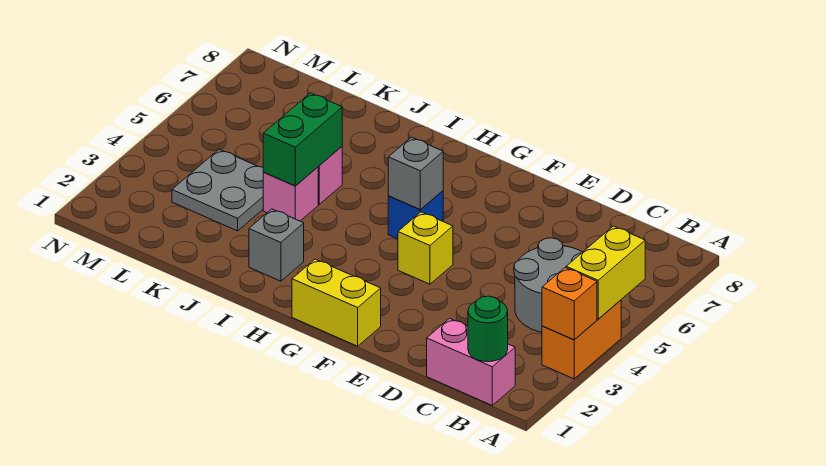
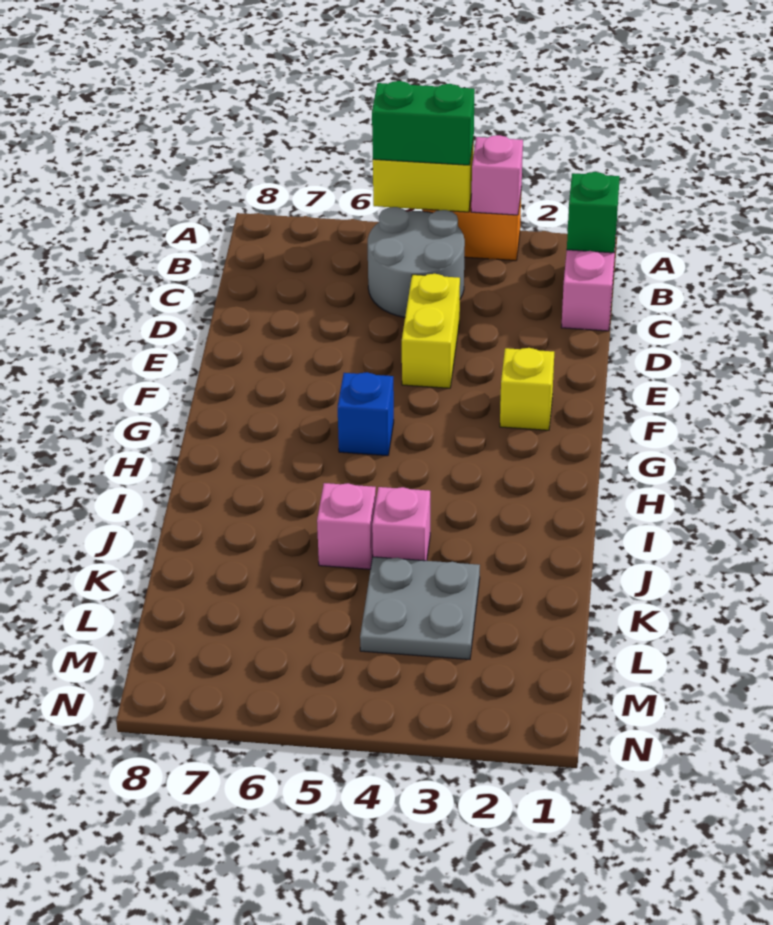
orange brick A3 level 2 -> pink brick A3 level 2
green round brick B1 level 2 -> green brick B1 level 2
yellow brick F1:G1 level 1 -> yellow brick D4:E4 level 1
yellow brick F4 level 1 -> yellow brick F2 level 1
grey brick G5 level 2 -> none
grey brick I2 level 1 -> none
green brick J4:J5 level 2 -> green brick A4:A5 level 3

